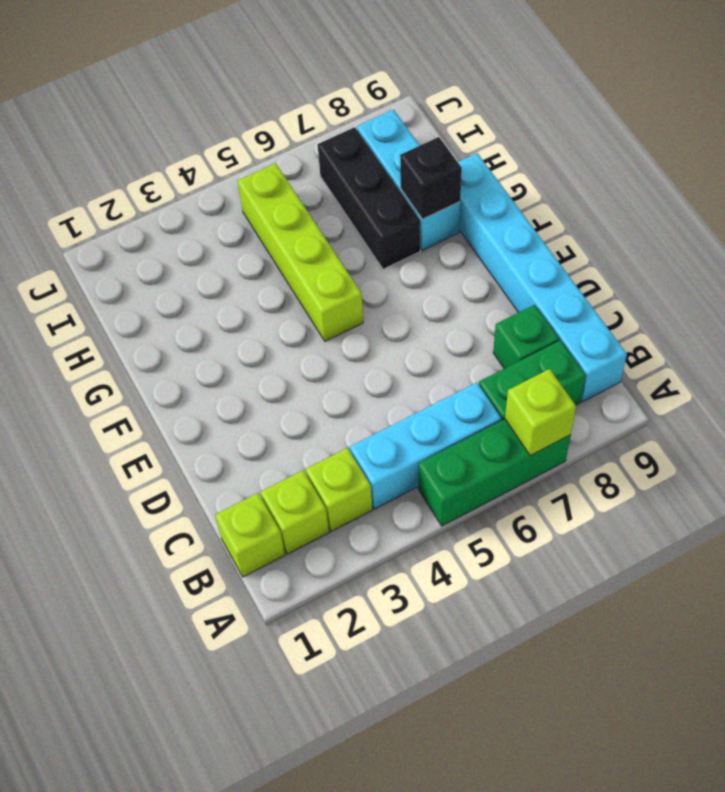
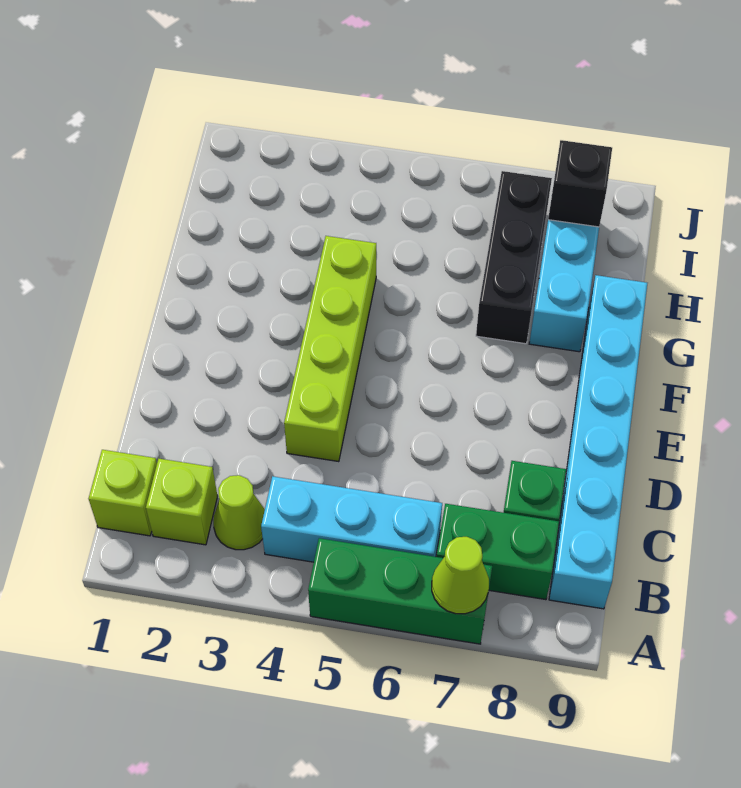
lime brick A7 level 2 -> lime cone A7 level 2
lime brick B3 level 1 -> lime cone B3 level 1
lime brick F5:I5 level 1 -> lime brick D4:G4 level 1
black brick G8 level 2 -> black brick I8 level 2

